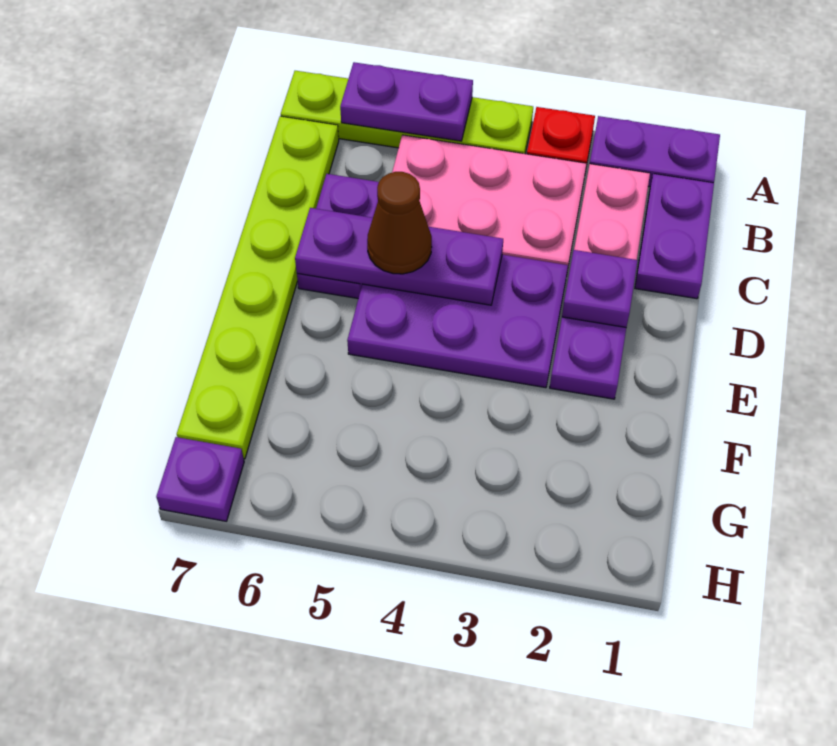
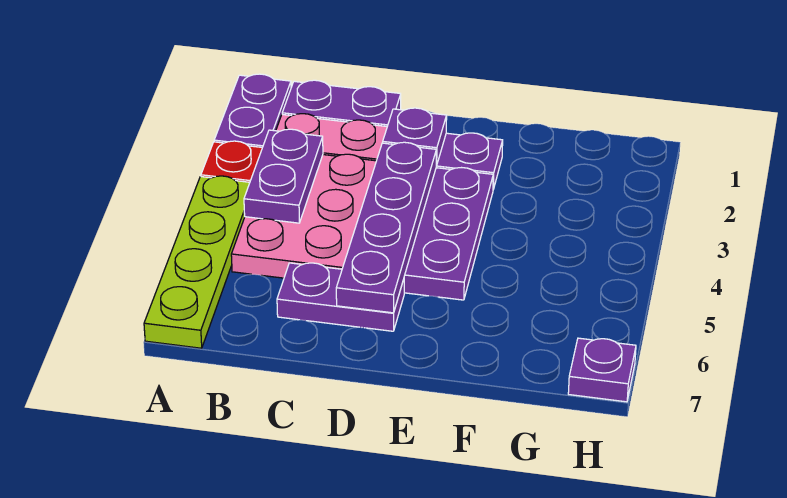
purple plate A5:A6 level 2 -> purple plate B3:B4 level 2
lime plate B7:G7 level 1 -> none
purple plate D4:D6 level 2 -> purple plate D3:D6 level 2
brown cone D5 level 3 -> none

